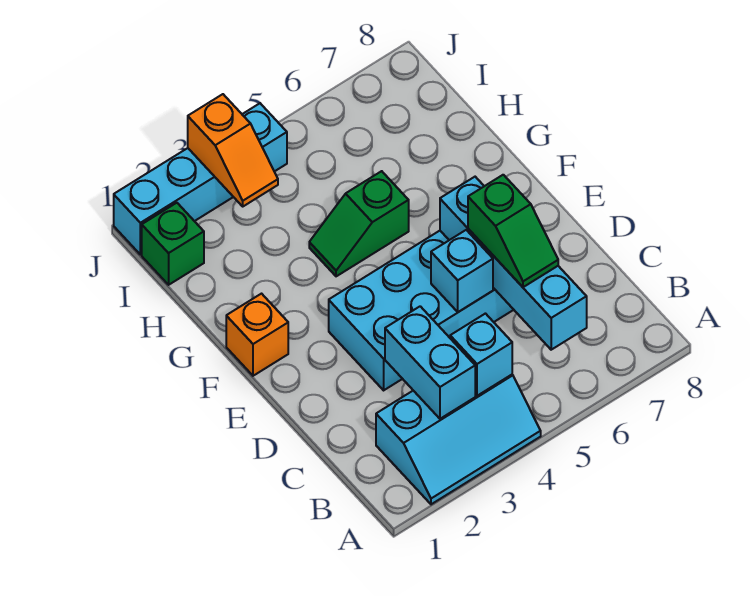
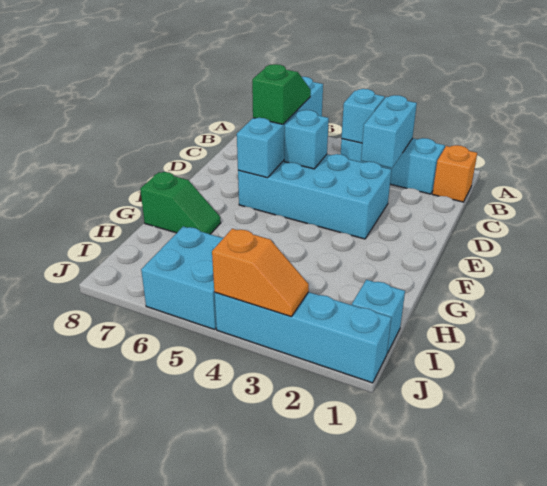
orange brick F1 level 1 -> orange brick B1 level 1
green slope G4:G5 level 1 top 5 -> green slope G7:G8 level 1 top 8
green brick I1 level 1 -> cyan brick I1 level 1
orange slope I3:J3 level 2 top J -> orange slope J3:J4 level 2 top 4
none -> cyan brick I5:J6 level 1

